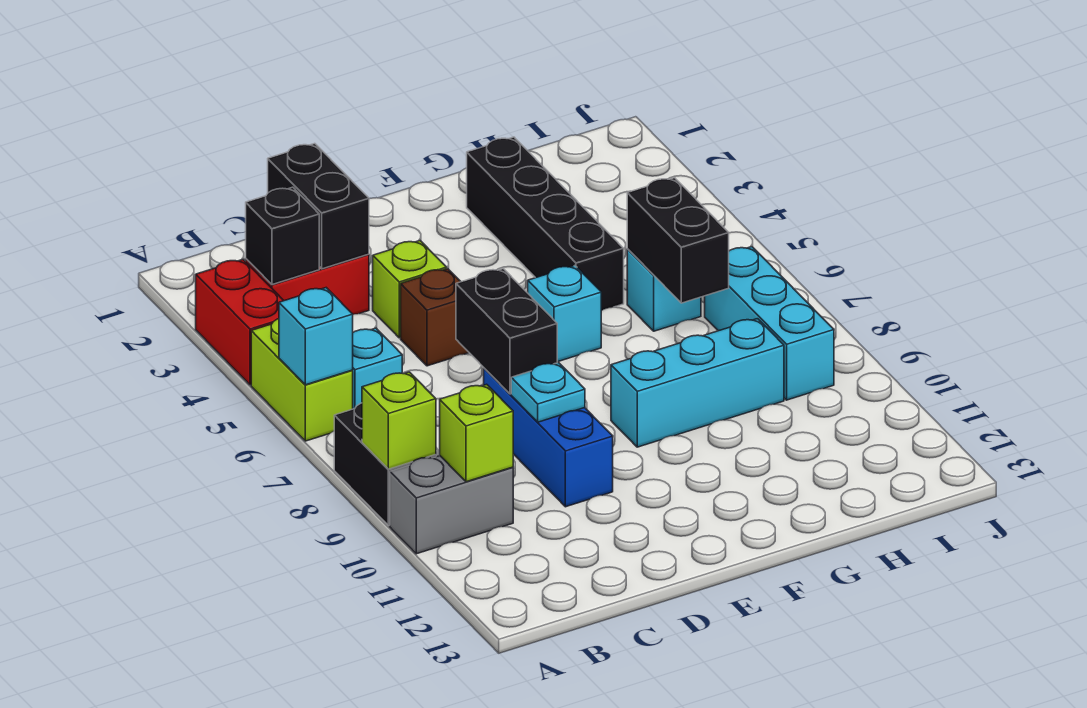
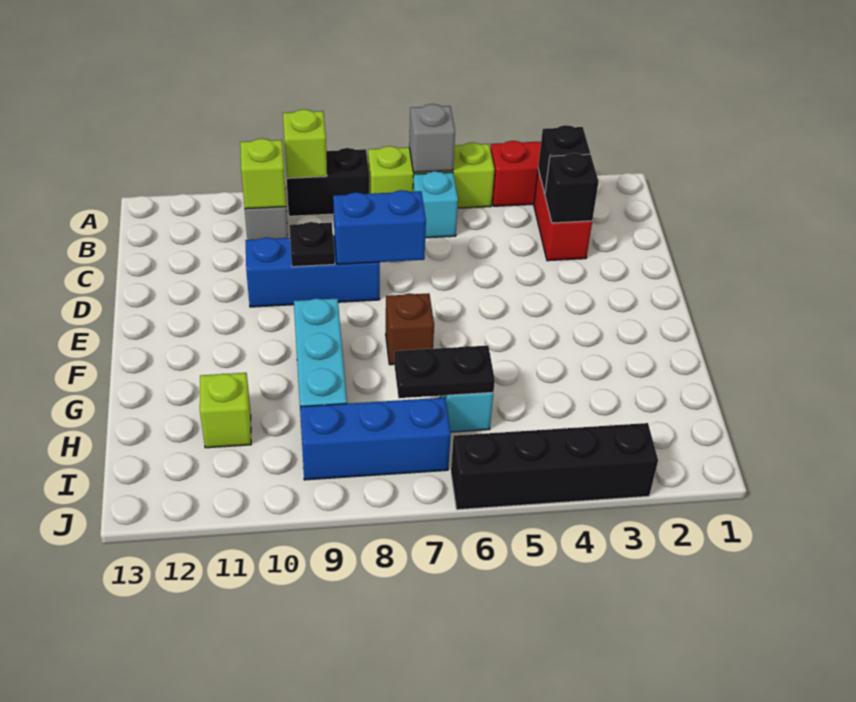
lime brick A5:A6 level 1 -> lime brick A5:A7 level 1
cyan brick A6 level 2 -> grey brick A6 level 2
black brick C2:C3 level 2 -> black brick C3 level 2
lime brick D4 level 1 -> lime brick H11 level 1
brown brick D5 level 1 -> brown brick F7 level 1
black brick D7:D8 level 2 -> blue brick D7:D8 level 2
cyan plate D9 level 2 -> black plate D9 level 2
cyan brick F6 level 1 -> none
black brick G2:G5 level 1 -> black brick J3:J6 level 1
black brick H6:H7 level 2 -> black plate H6:H7 level 2
cyan brick I7:I9 level 1 -> blue brick I7:I9 level 1

